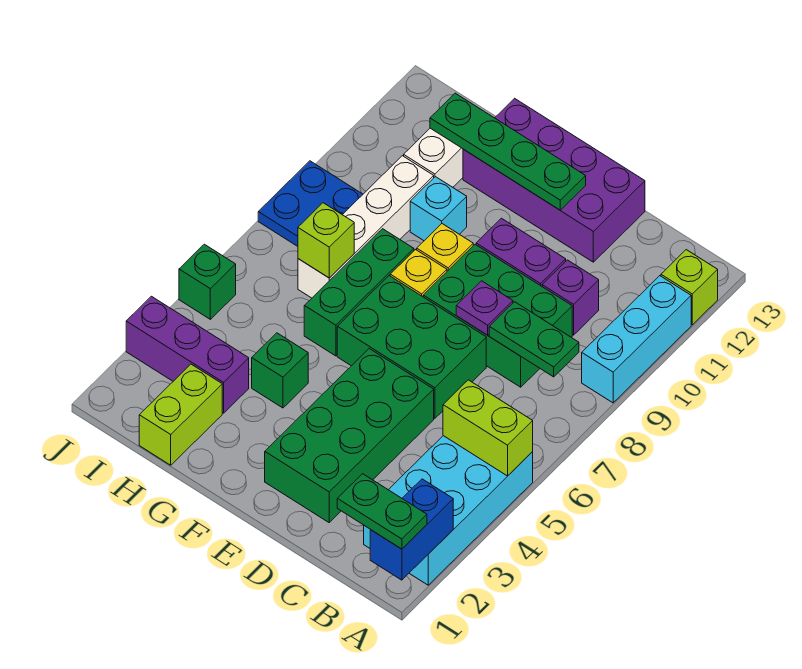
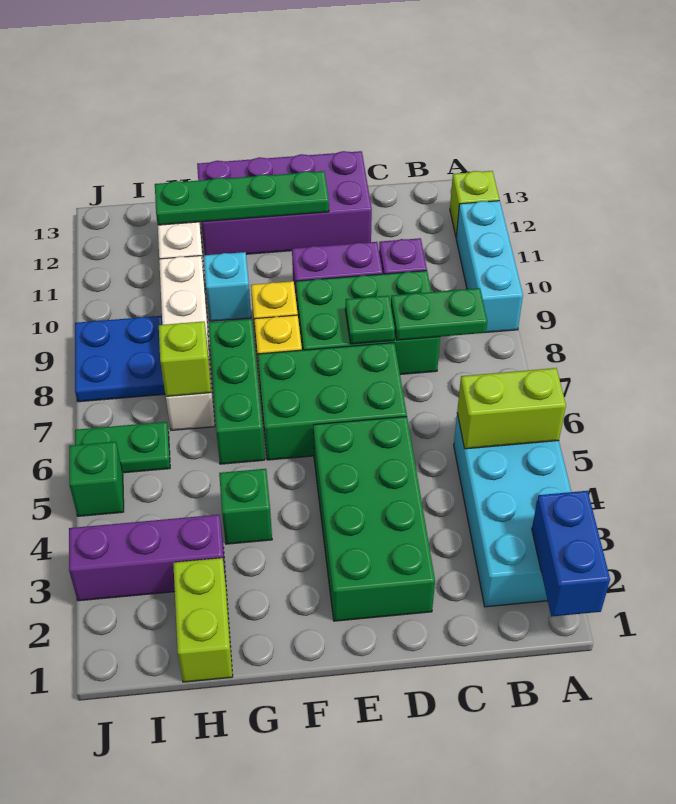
green plate A1:B1 level 3 -> green plate I6:J6 level 1
purple plate D8 level 2 -> green plate D8 level 2

